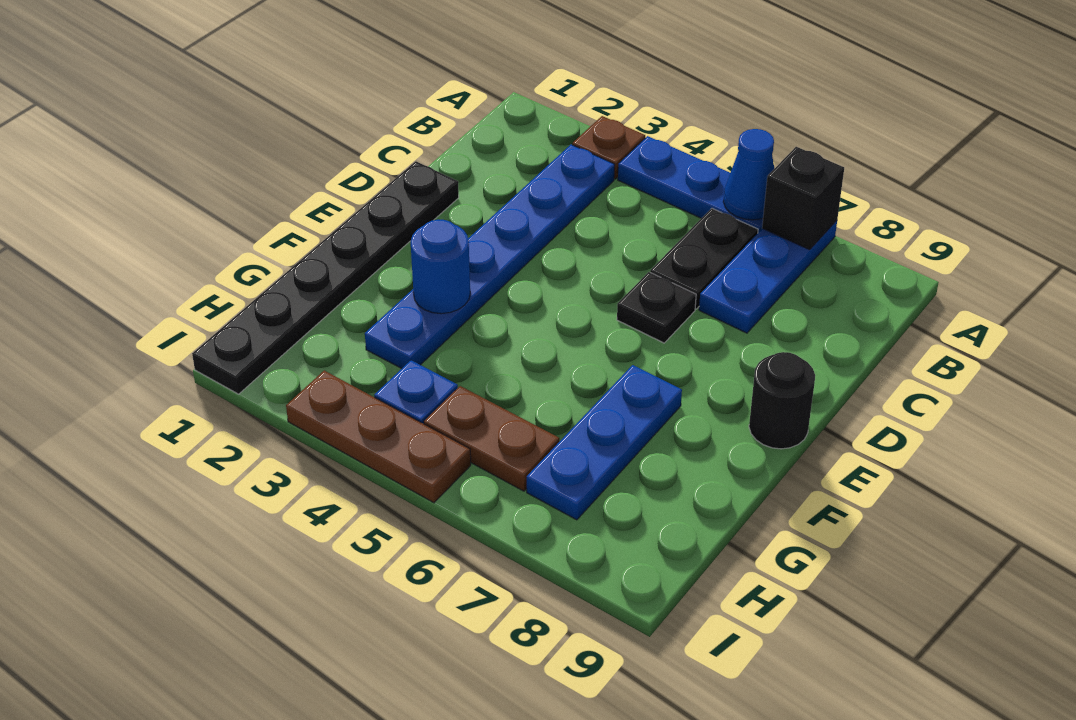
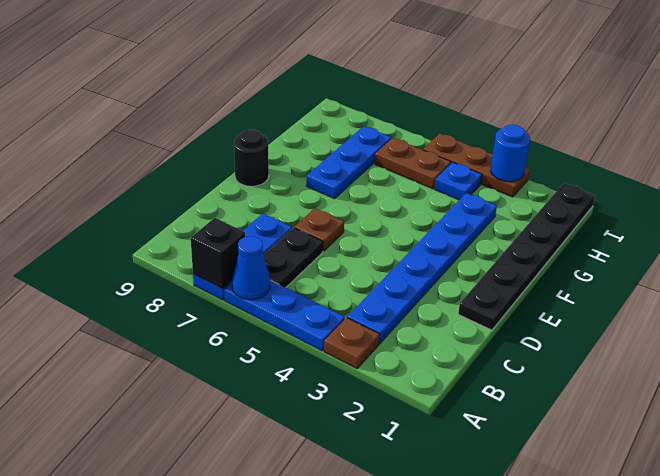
black plate D6 level 1 -> brown plate D6 level 1
blue round brick F3 level 2 -> blue round brick I3 level 2

